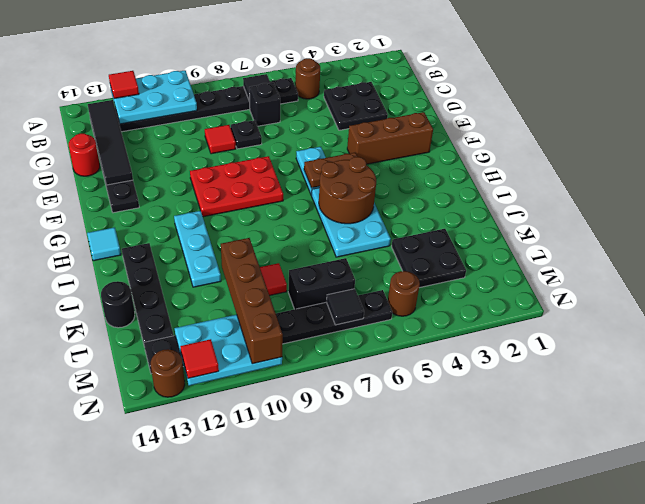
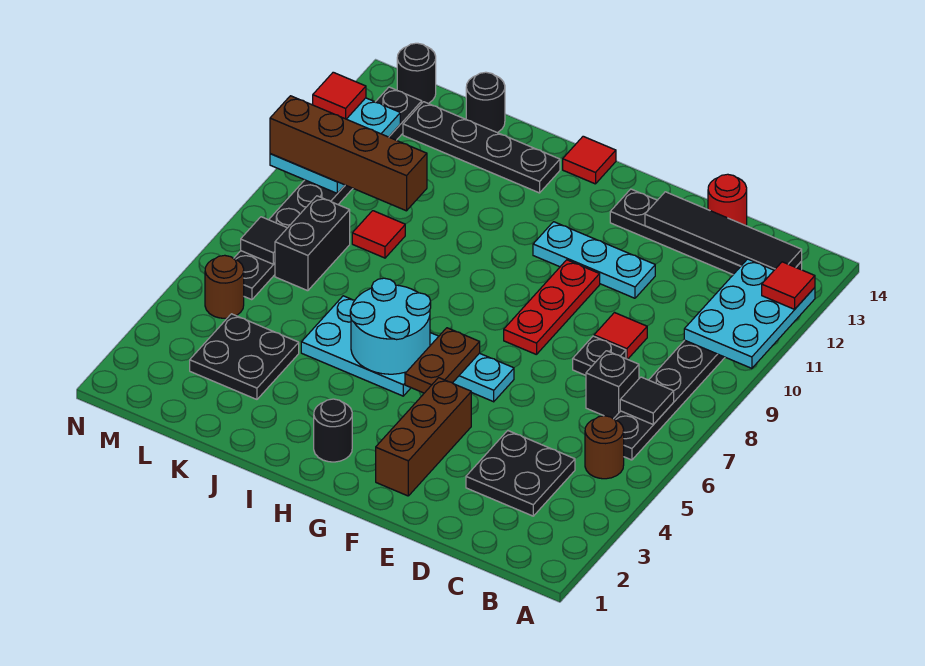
red plate F8:G10 level 1 -> red plate F8:F10 level 1
none -> black round brick H2 level 1
brown round brick H5:I6 level 2 -> cyan round brick H5:I6 level 2
cyan plate H11:J11 level 1 -> cyan plate E11:G11 level 1
cyan tile H14 level 1 -> red tile H14 level 1
none -> black round brick M14 level 1
brown round brick N13 level 1 -> none

